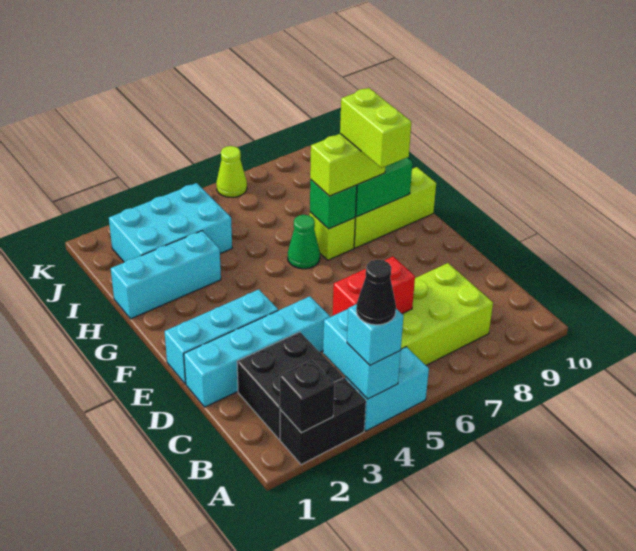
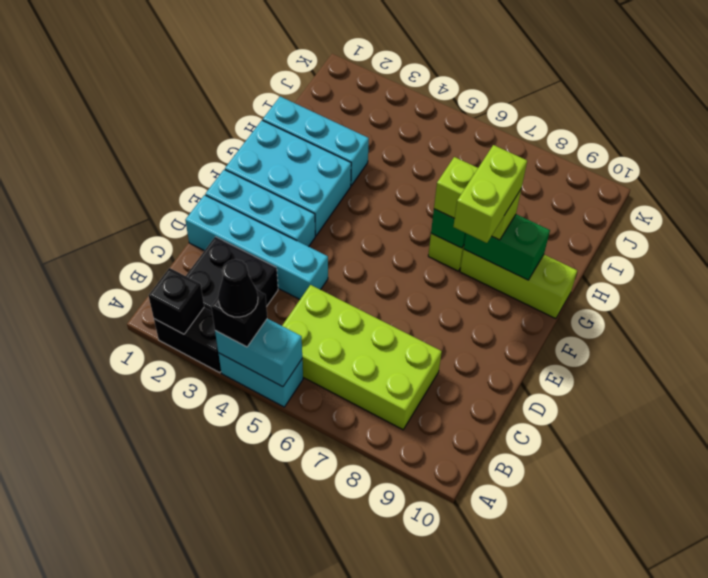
cyan brick A4:B4 level 2 -> cyan brick A4:A5 level 2
cyan brick A4 level 3 -> black brick A4 level 3
red brick C5:C6 level 2 -> none
green cone G6 level 1 -> none
cyan brick I2:J4 level 1 -> cyan brick F1:G3 level 1
lime cone K6 level 1 -> none

